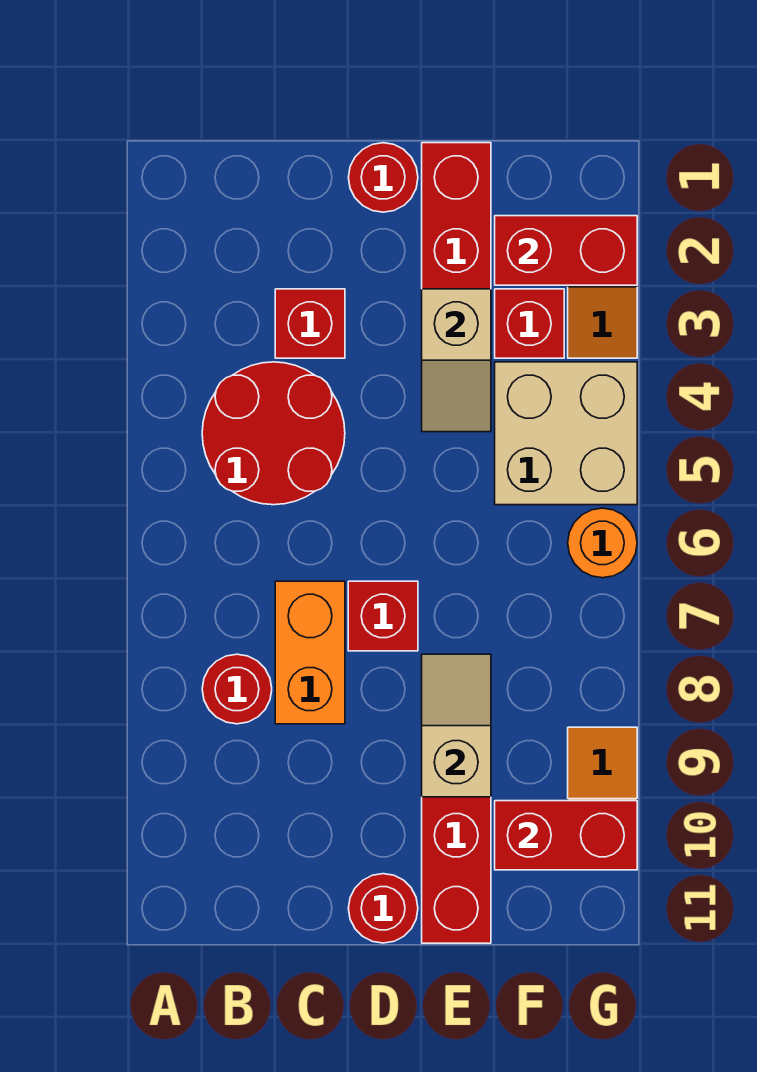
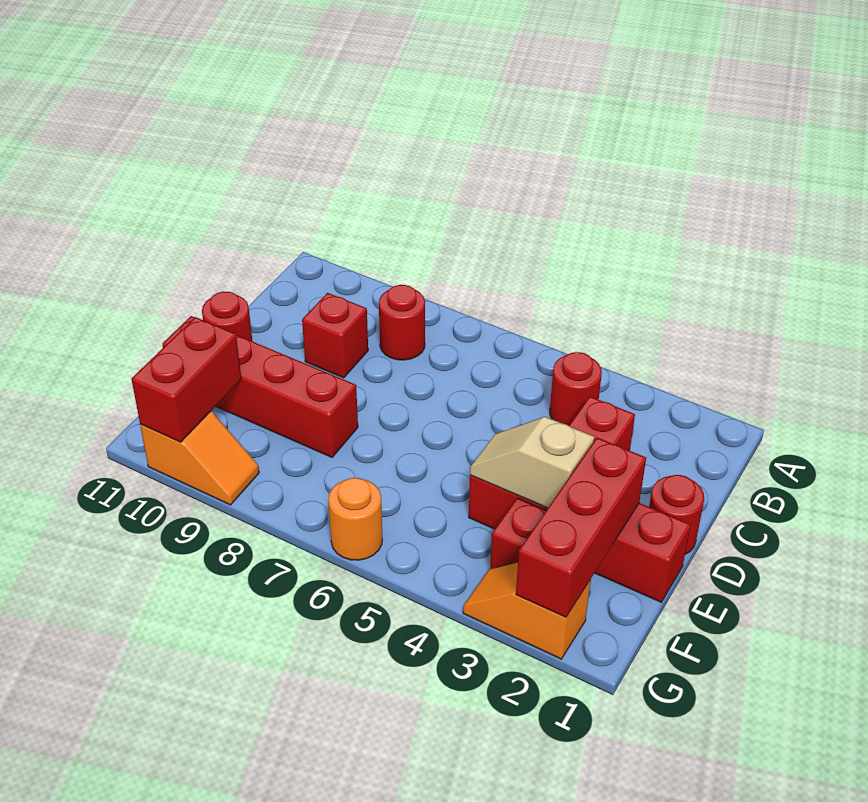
red round brick B4:C5 level 1 -> red round brick B4 level 1
orange brick C7:C8 level 1 -> none
red brick D7 level 1 -> red brick C9 level 1
tan slope E8:E9 level 2 top 9 -> none
red brick F2:G2 level 2 -> red brick E2:G2 level 2
tan brick F4:G5 level 1 -> none

